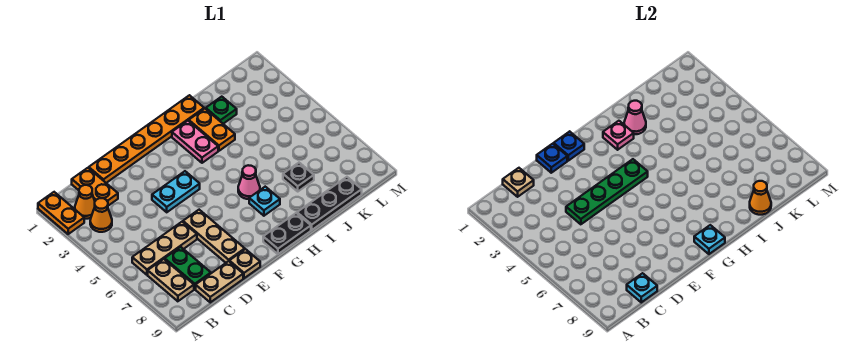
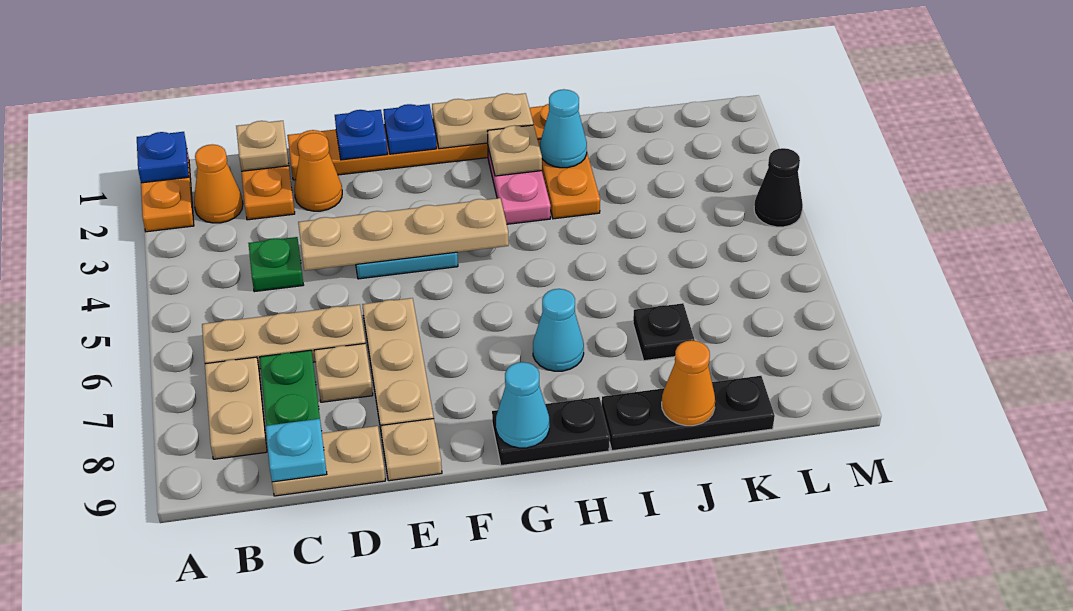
none -> blue plate A1 level 2
orange cone B3 level 1 -> orange cone D2 level 1
green plate D4:G4 level 2 -> tan plate D4:G4 level 2
none -> tan plate D7 level 1
none -> tan plate G1:H1 level 2
cyan plate G9 level 2 -> cyan cone G9 level 2
pink plate H2 level 2 -> tan plate H2 level 2
pink cone H6 level 1 -> none
cyan plate H7 level 1 -> cyan cone H7 level 1
pink cone I2 level 2 -> cyan cone I2 level 2
green plate J2 level 1 -> green plate C4 level 1
none -> black cone M4 level 1

